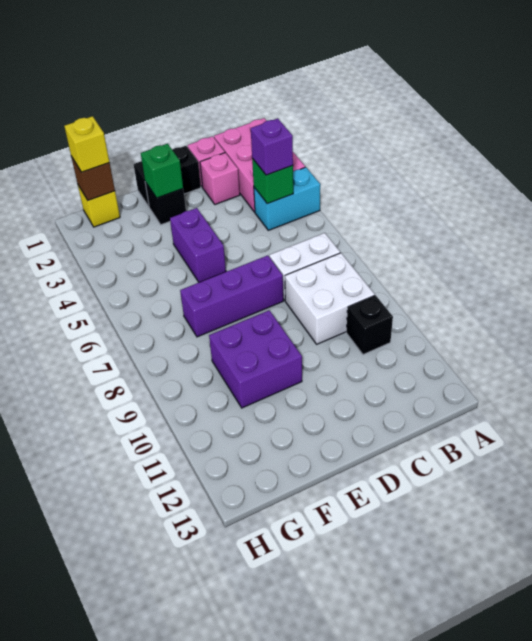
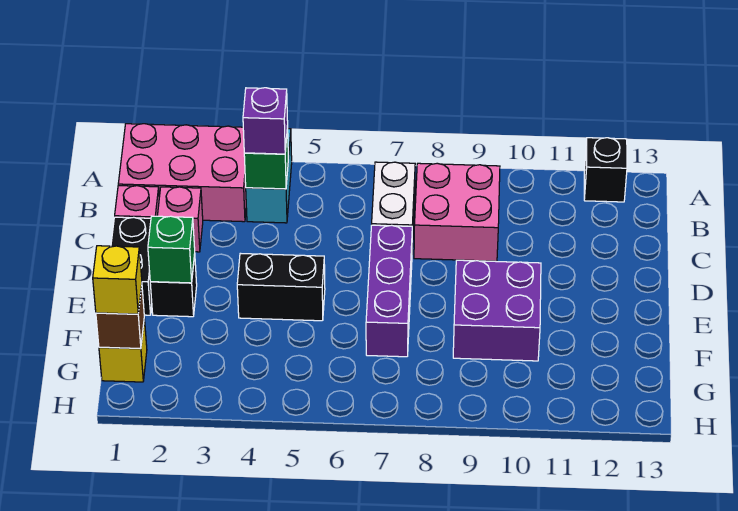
white brick B8:C9 level 1 -> pink brick B8:C9 level 1
black brick B10 level 1 -> black brick A12 level 1
purple brick E4:E5 level 1 -> black brick E4:E5 level 1

